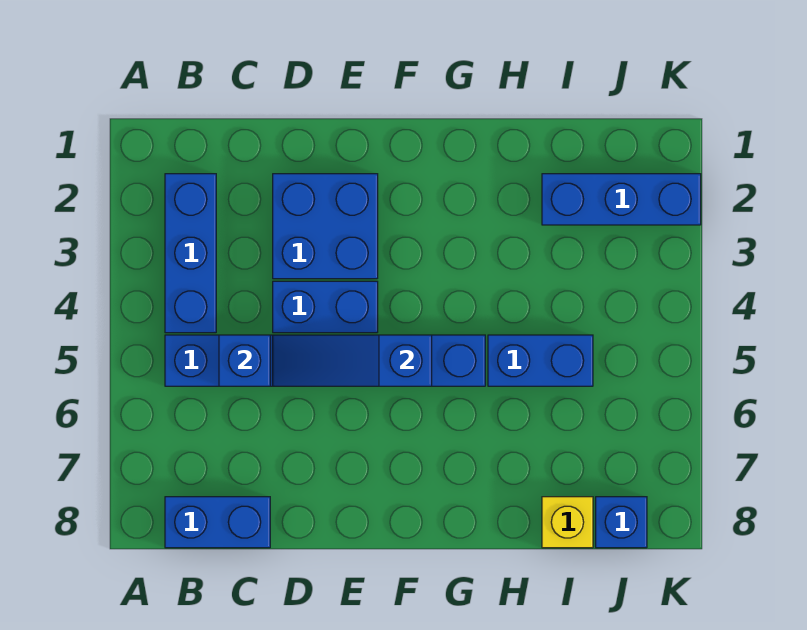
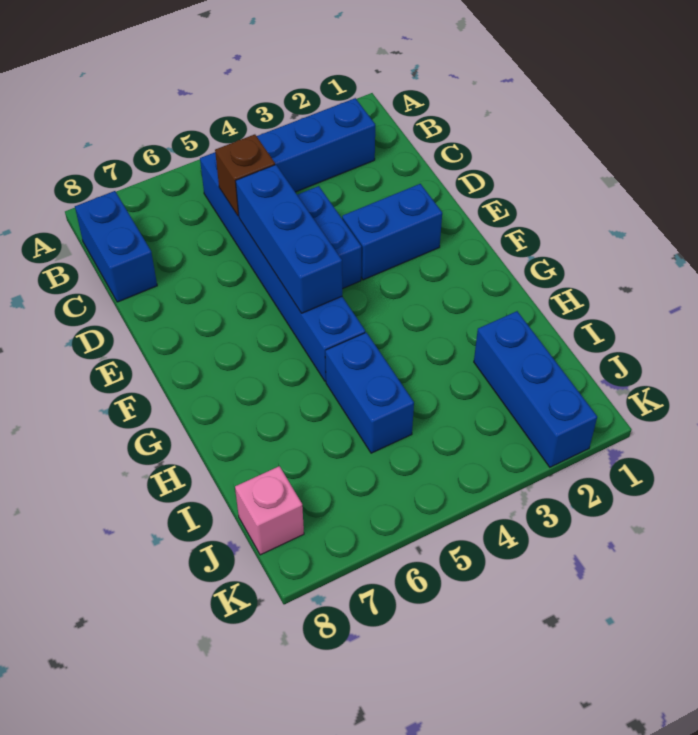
blue brick C5 level 2 -> brown brick C5 level 2
blue brick D2:E3 level 1 -> blue brick E2:E3 level 1
blue slope D5:F5 level 2 top F -> blue brick D5:F5 level 2
yellow brick I8 level 1 -> none
blue brick J8 level 1 -> pink brick J8 level 1

